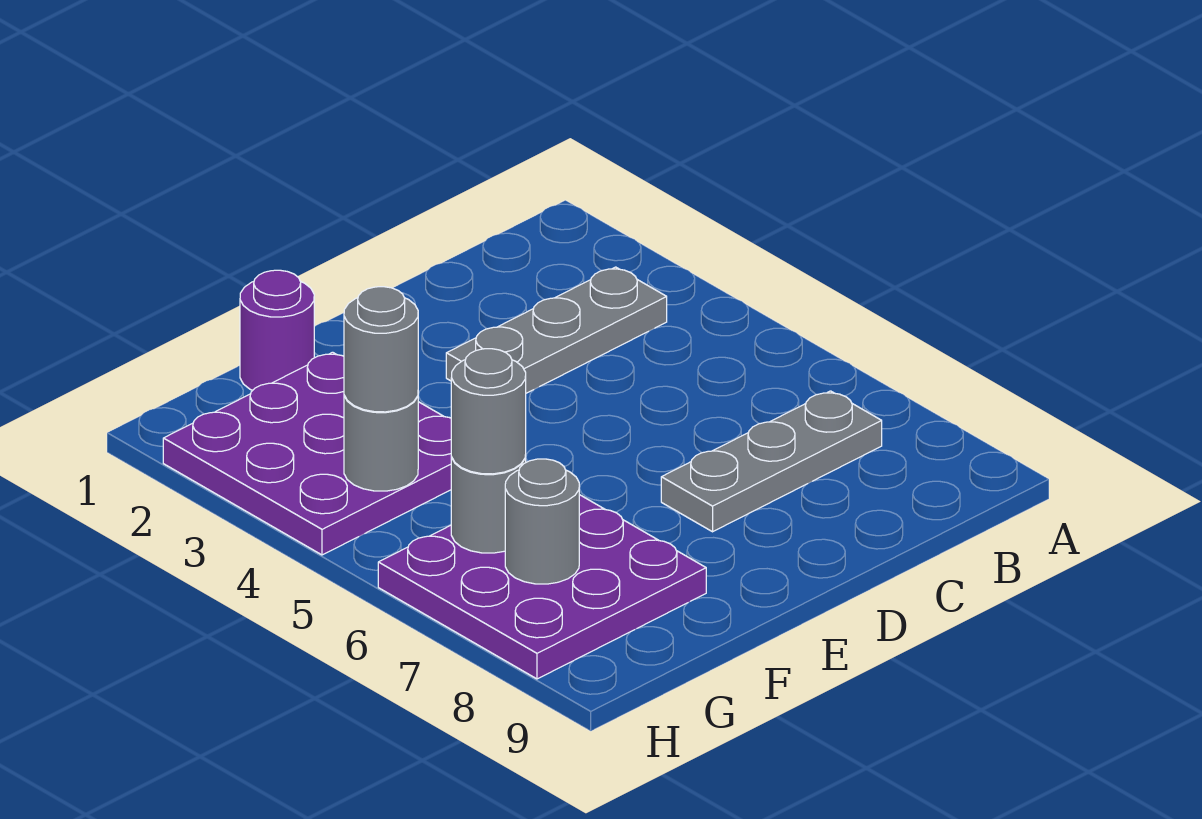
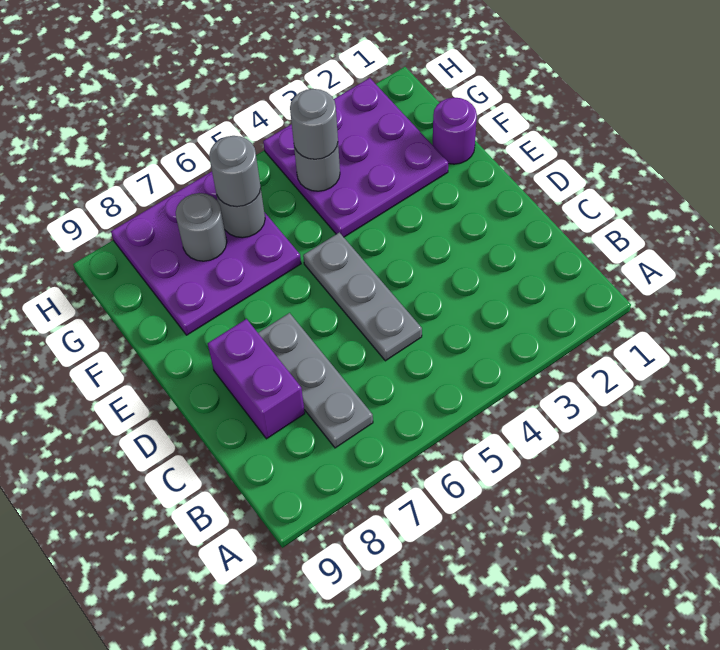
grey plate B3:D3 level 1 -> grey plate C5:E5 level 1
none -> purple brick C8:D8 level 1

